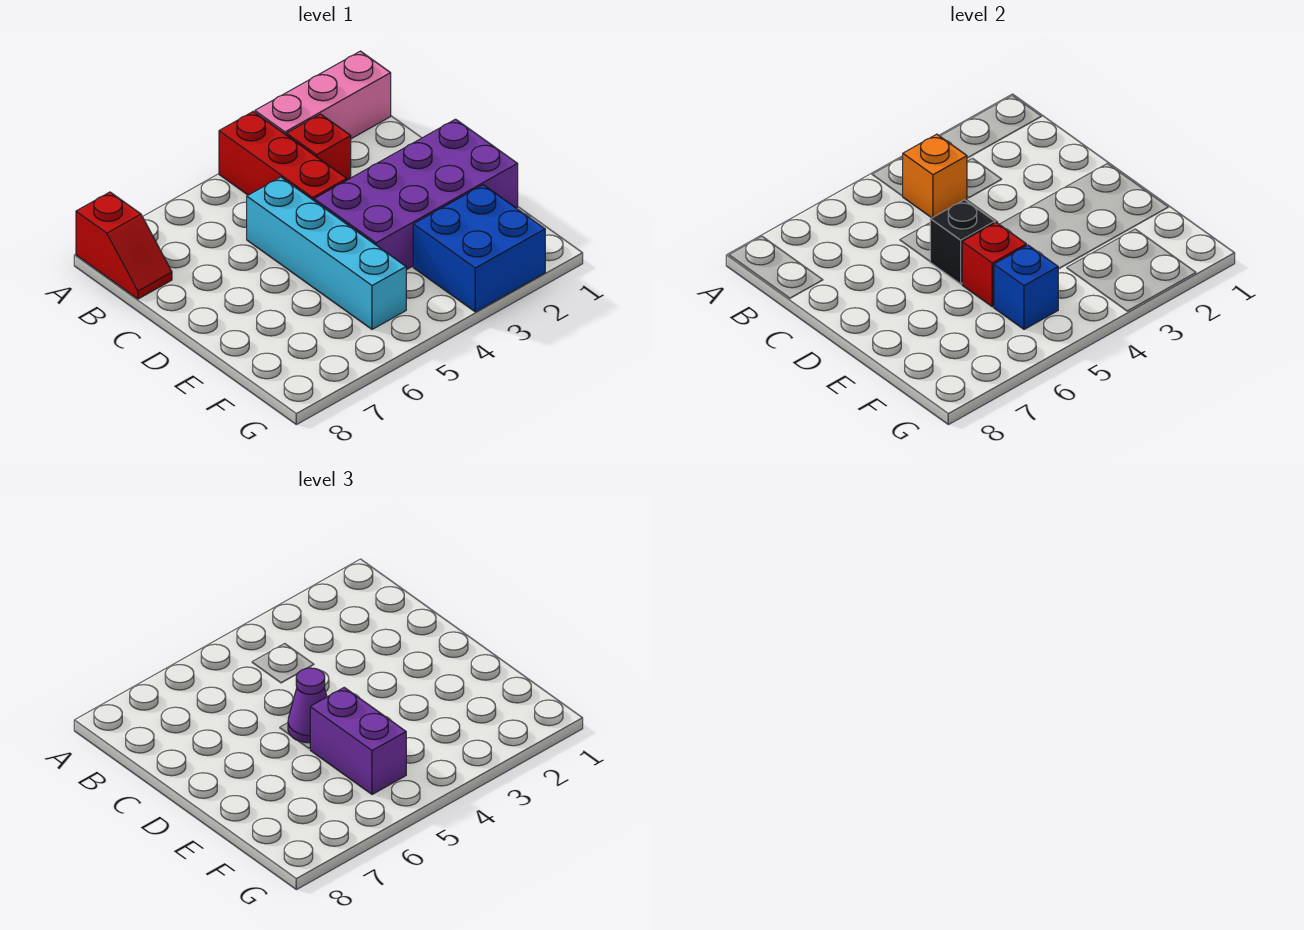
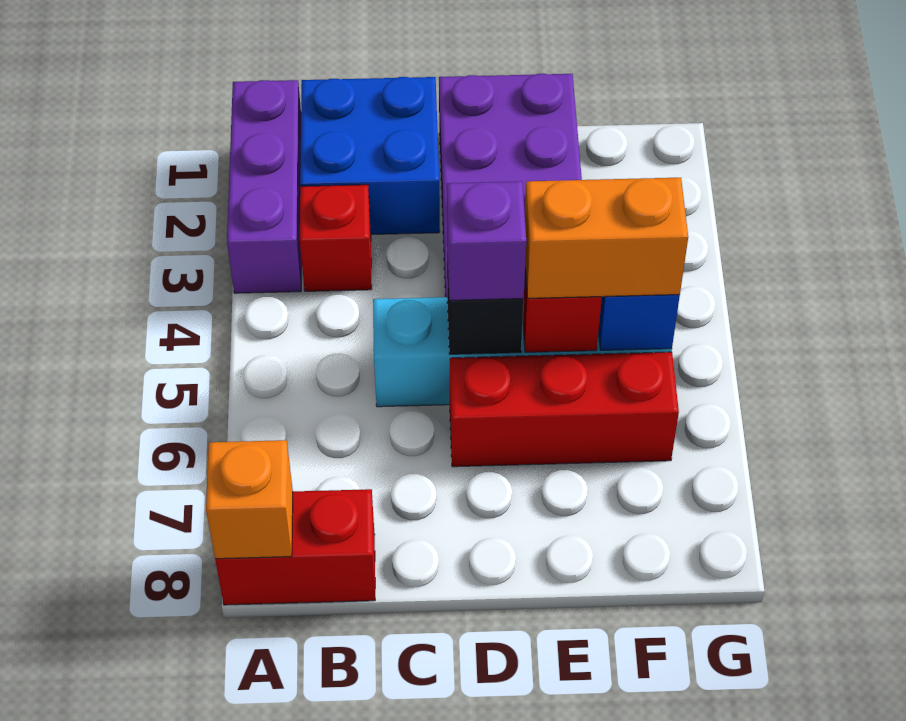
pink brick A1:A3 level 1 -> purple brick A1:A3 level 1
red brick A4:C4 level 1 -> red brick D6:F6 level 1
red slope A8:B8 level 1 top A -> red brick A8:B8 level 1
orange brick B4 level 2 -> orange brick A8 level 2
purple cone D5 level 3 -> purple brick D5 level 3
purple brick E5:F5 level 3 -> orange brick E5:F5 level 3
blue brick F2:G3 level 1 -> blue brick B1:C2 level 1

